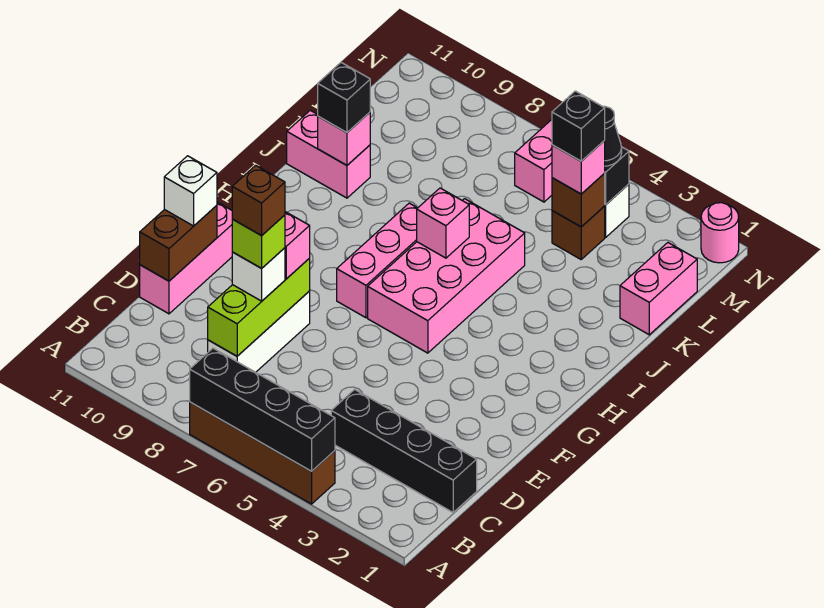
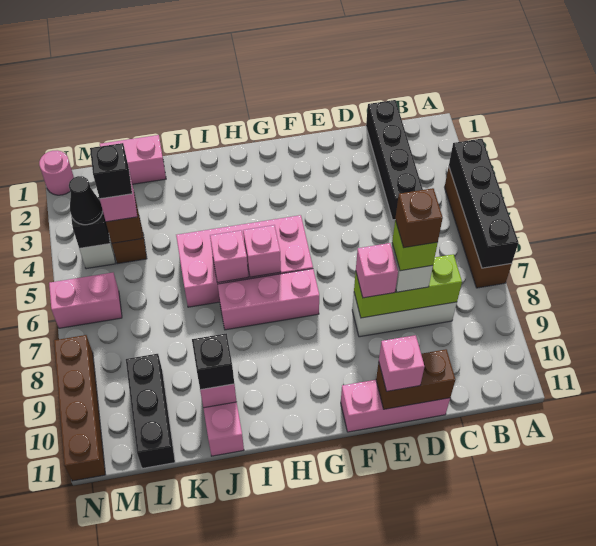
white brick E11 level 3 -> pink brick E11 level 3
none -> pink brick H6 level 2
none -> black brick L9:L11 level 1
none -> brown brick N8:N11 level 1

